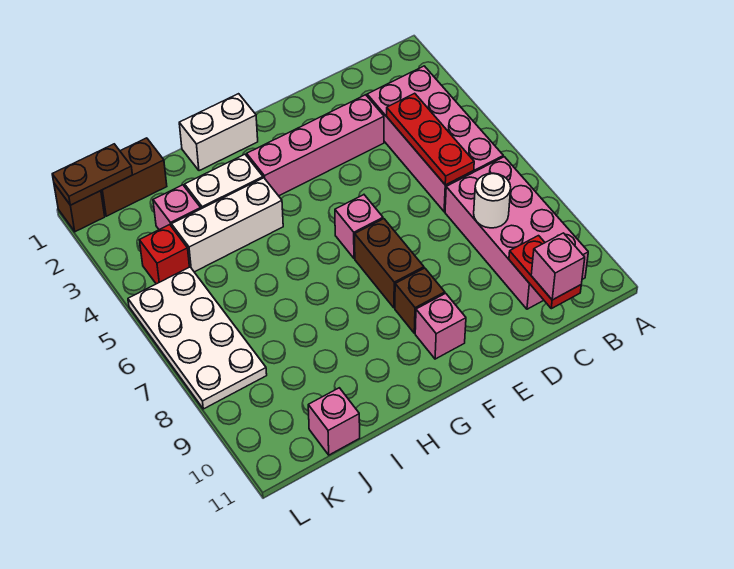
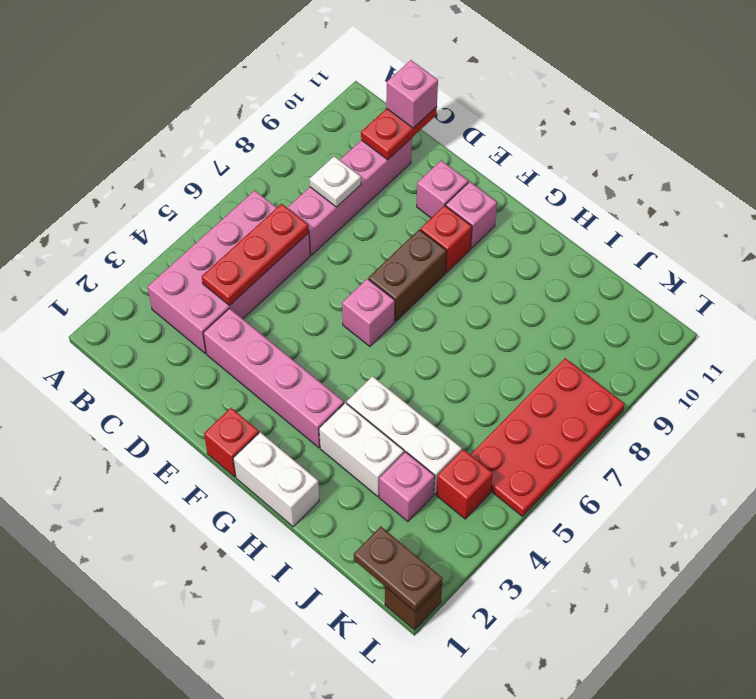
pink brick B7:C10 level 1 -> pink brick C7:C10 level 1
white round brick C8 level 2 -> white plate C8 level 2
none -> red brick F1 level 1
brown brick F9 level 1 -> red brick F9 level 1
brown brick J1:K1 level 1 -> none
pink brick J11 level 1 -> pink brick E10 level 1
white plate K5:L8 level 1 -> red plate K5:L8 level 1

